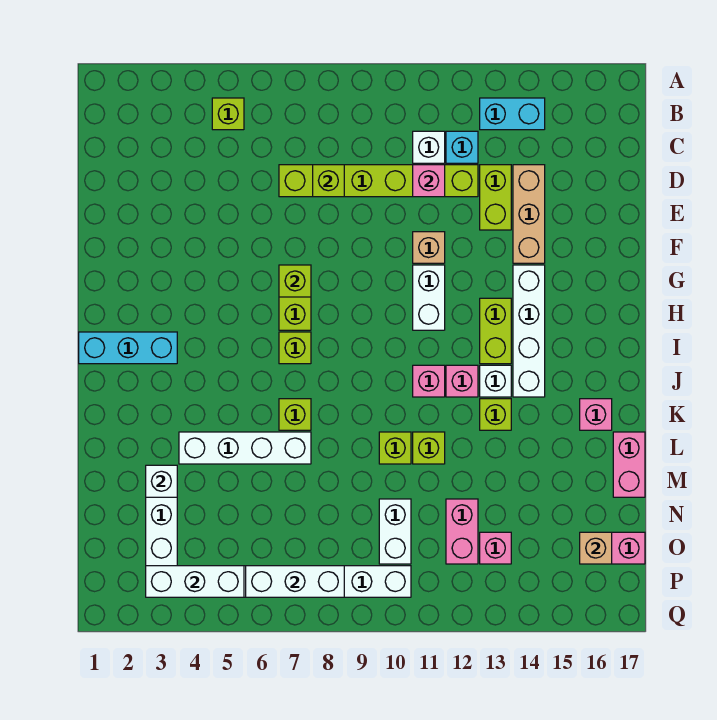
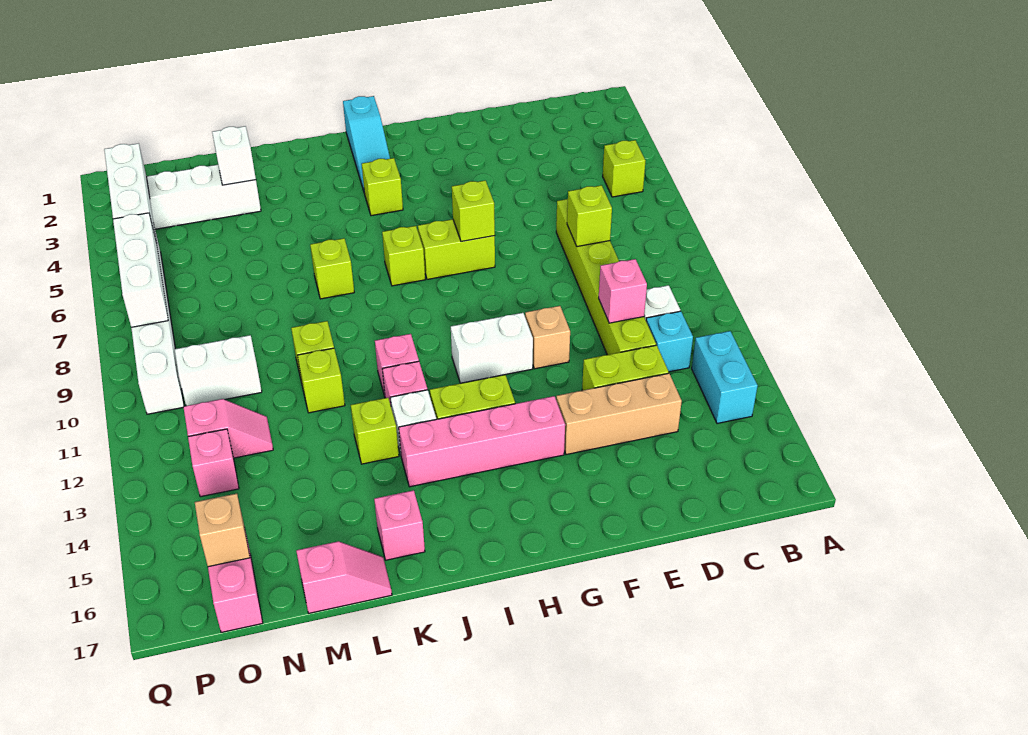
white brick G14:J14 level 1 -> pink brick G14:J14 level 1
cyan brick I1:I3 level 1 -> cyan slope I1:I3 level 1 top 1
none -> lime brick I4 level 1
white brick L4:L7 level 1 -> none
pink brick L17:M17 level 1 -> pink slope L17:M17 level 1 top M
pink brick N12:O12 level 1 -> pink slope N12:O12 level 1 top O

